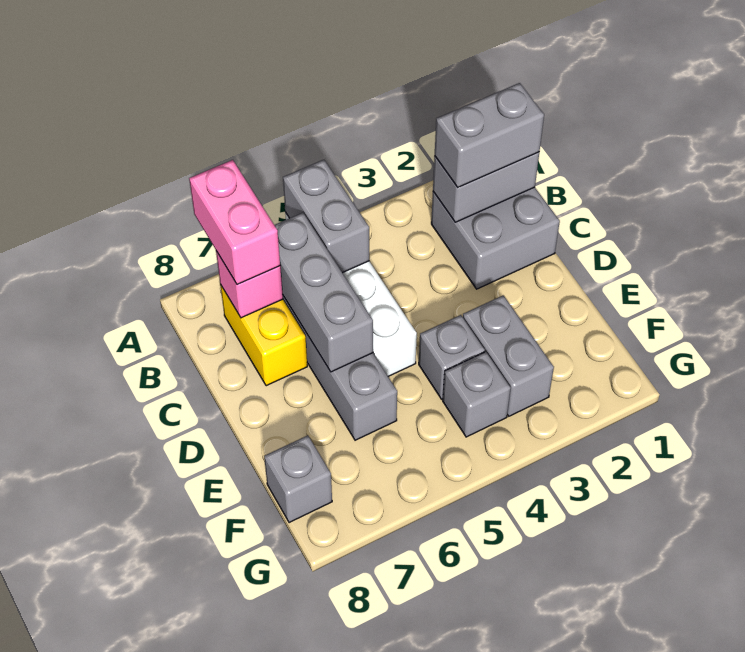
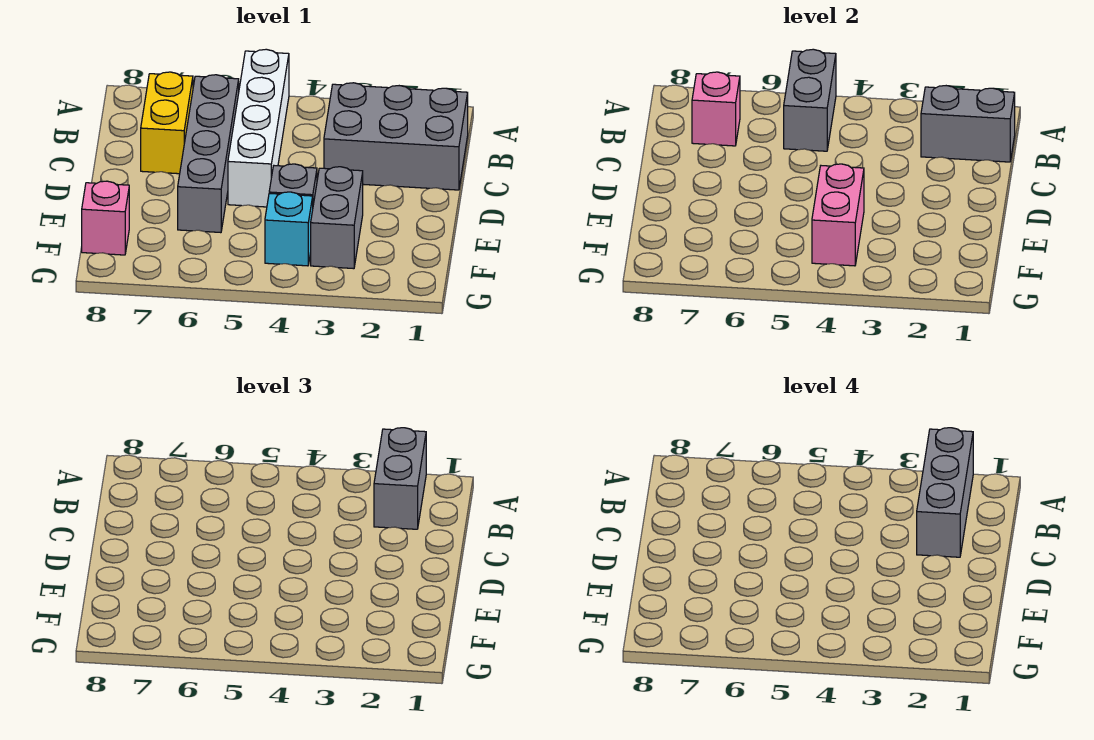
pink brick A7:B7 level 3 -> pink brick E4:F4 level 2
grey brick B1:C2 level 1 -> grey brick B1:C3 level 1
grey brick B1:B2 level 3 -> grey brick A2:B2 level 3
grey brick B6:D6 level 2 -> grey brick A2:C2 level 4
grey brick F4 level 1 -> cyan brick F4 level 1
grey brick F8 level 1 -> pink brick F8 level 1

